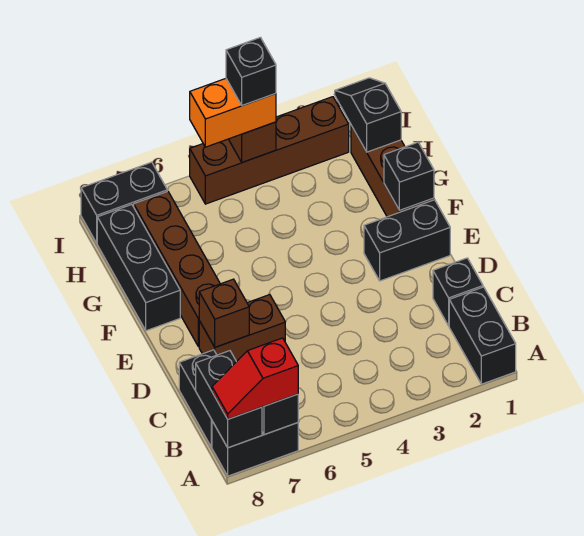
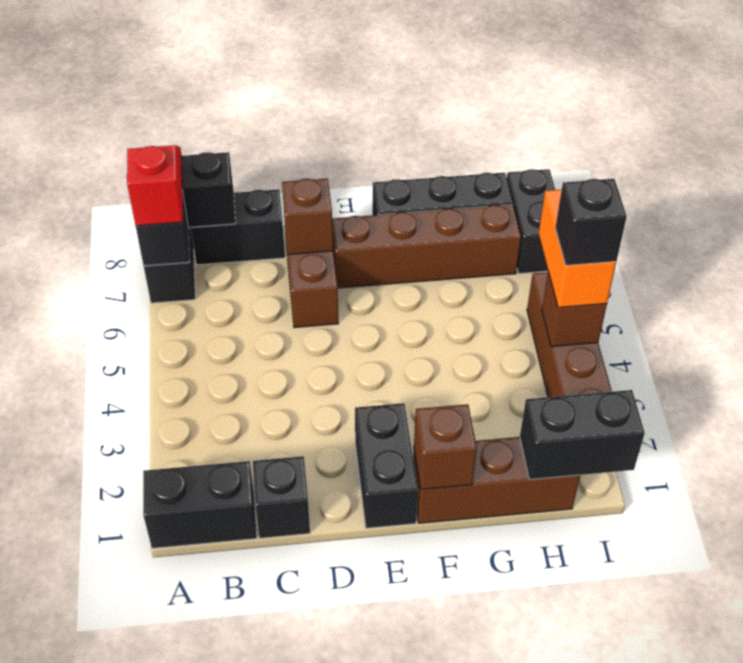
black brick F1 level 2 -> brown brick F1 level 2
black slope H1:I1 level 2 top H -> black brick H1:I1 level 2

